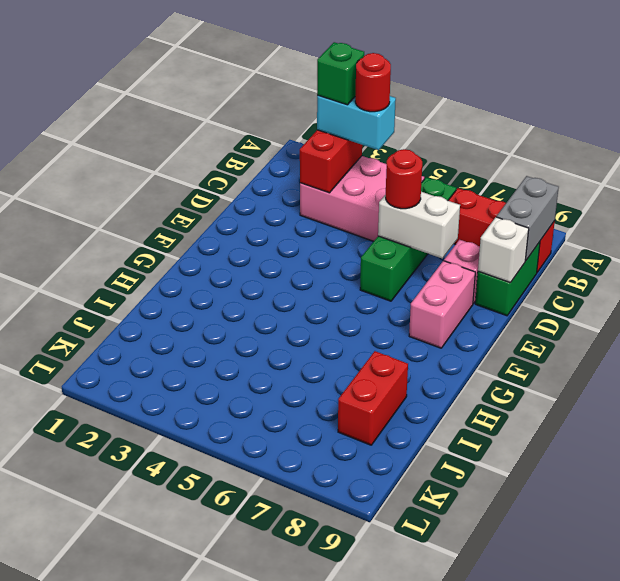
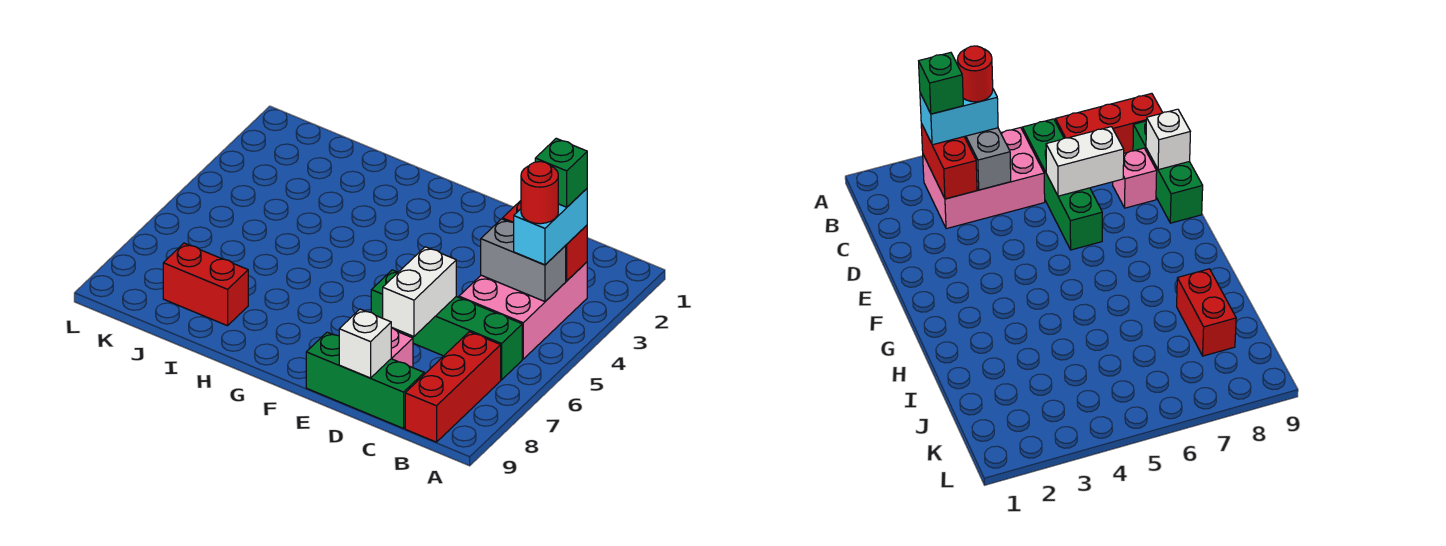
grey brick B9:C9 level 2 -> grey brick B4:C4 level 2
green brick C9:D9 level 1 -> green brick C9:E9 level 1
red round brick D6 level 3 -> none
pink brick E8:F8 level 1 -> none

